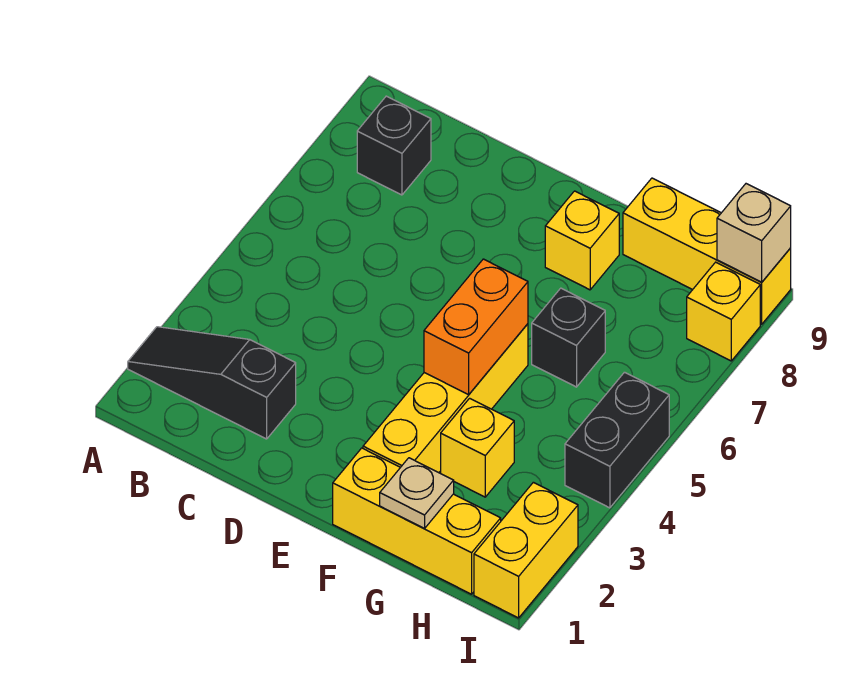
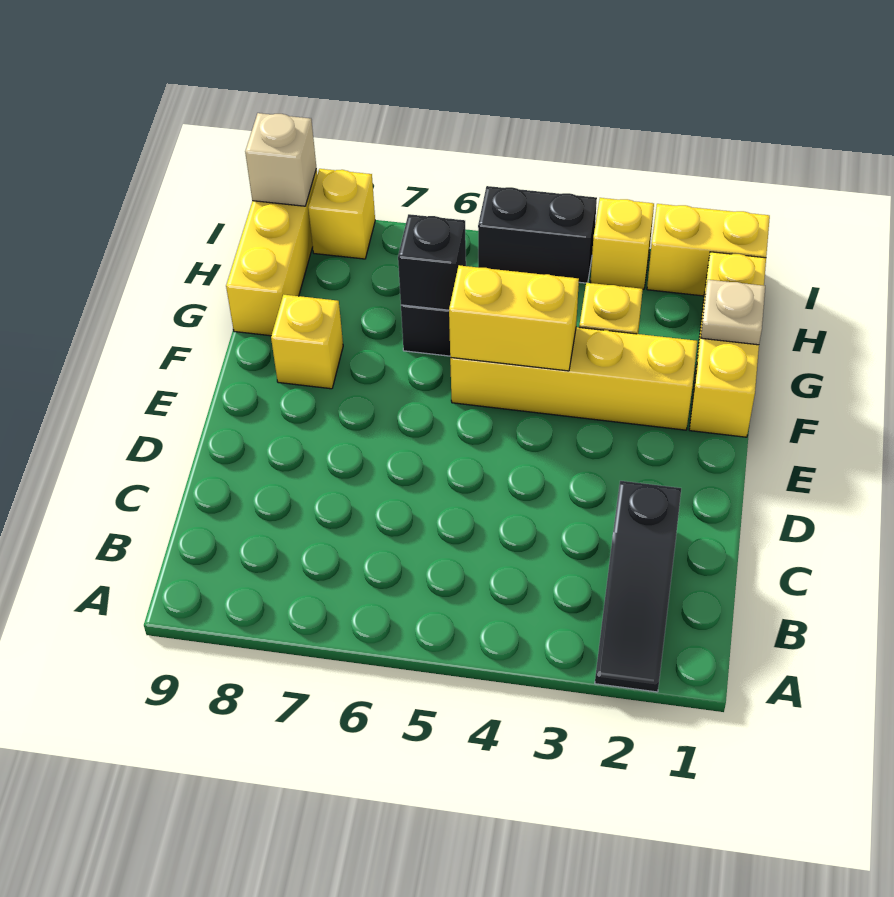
black brick B8 level 1 -> black brick G6 level 2
orange brick F4:F5 level 2 -> yellow brick F4:F5 level 2
none -> yellow brick I3 level 1

